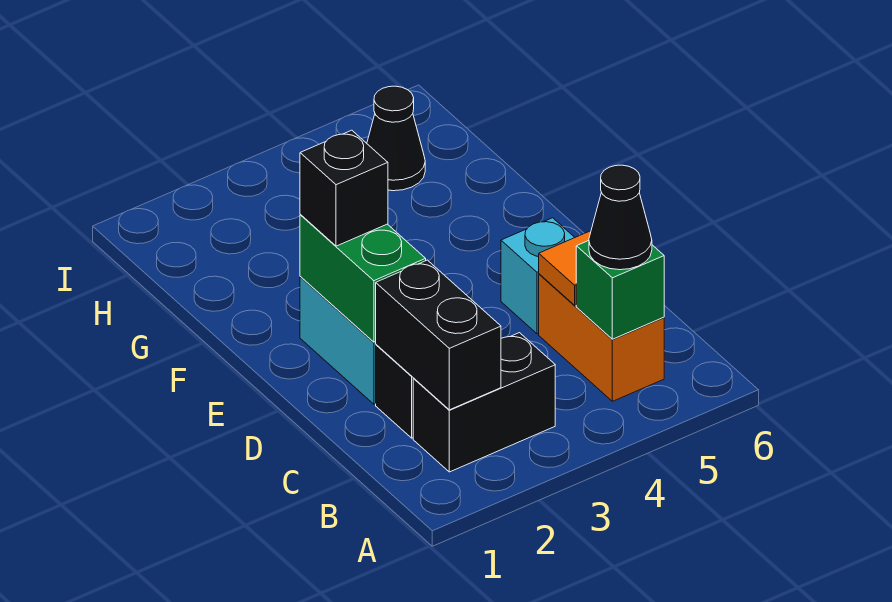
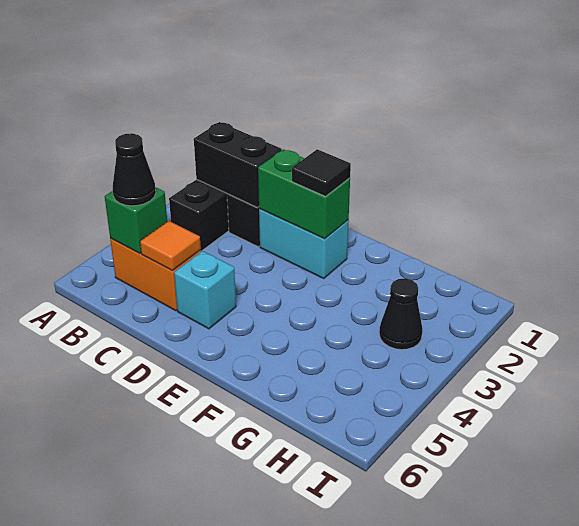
black brick E2 level 3 -> black tile E2 level 3
black cone H5 level 1 -> black cone H3 level 1

